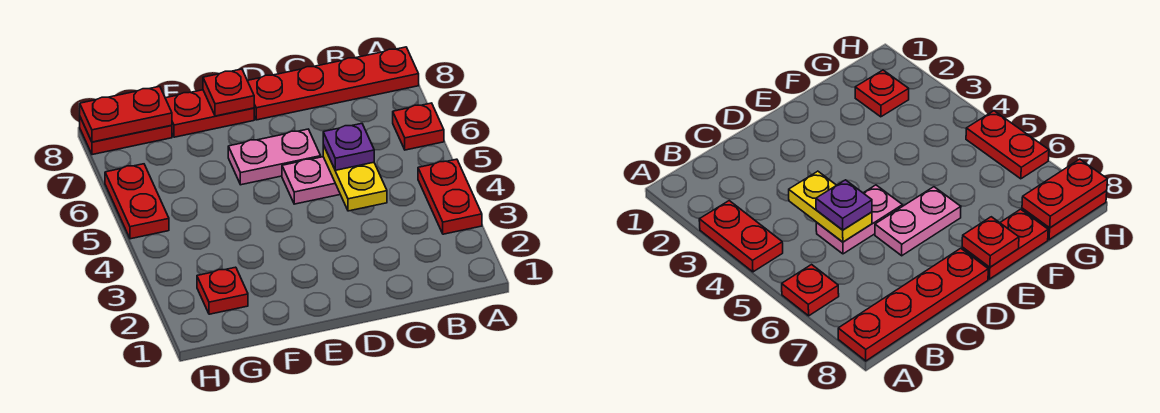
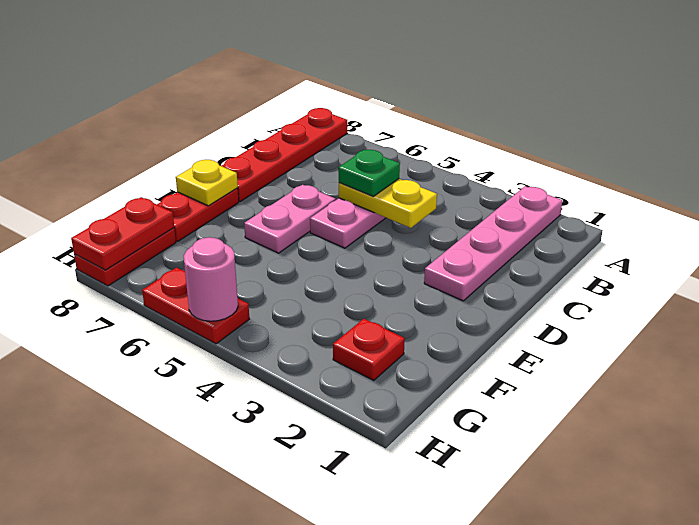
none -> pink plate A2:D2 level 1
red plate A3:A4 level 1 -> none
red plate A6 level 1 -> none
purple plate C5 level 3 -> green plate C5 level 3
red plate E8 level 2 -> yellow plate E8 level 2
none -> pink round brick H5 level 2

